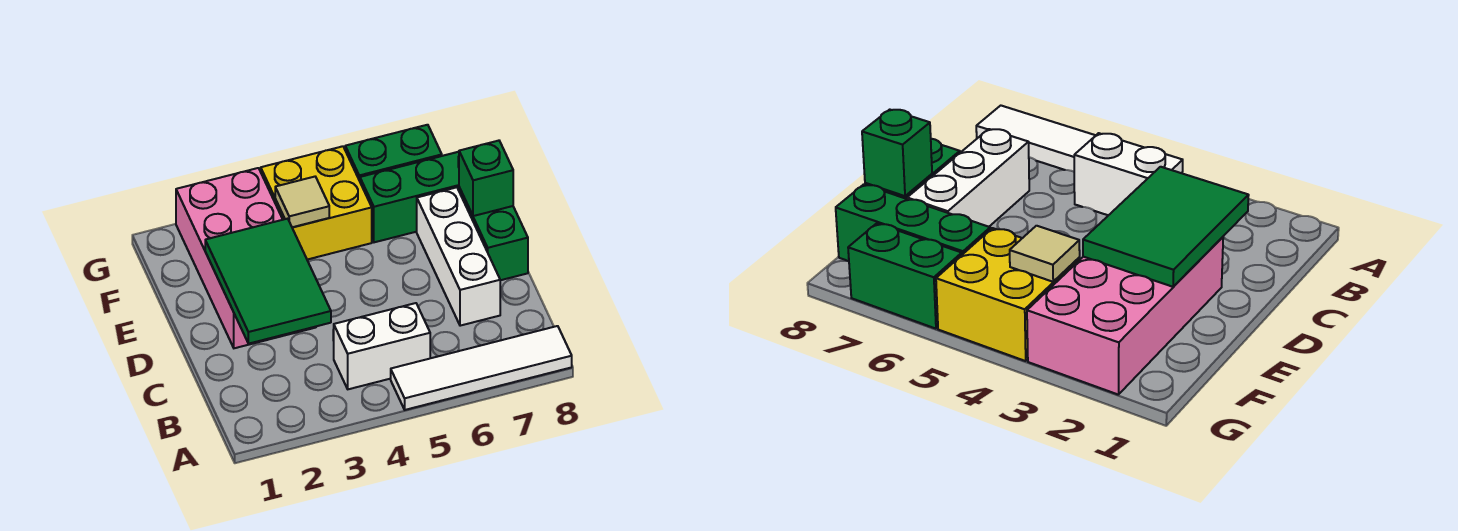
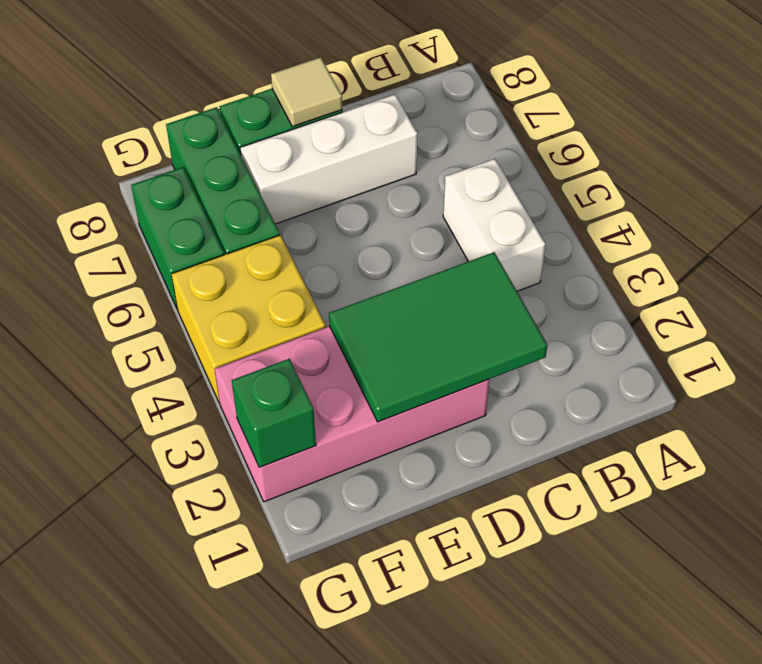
white tile A5:A8 level 1 -> none
green brick E8 level 2 -> green brick G2 level 2
tan tile F4 level 2 -> tan tile D8 level 2

